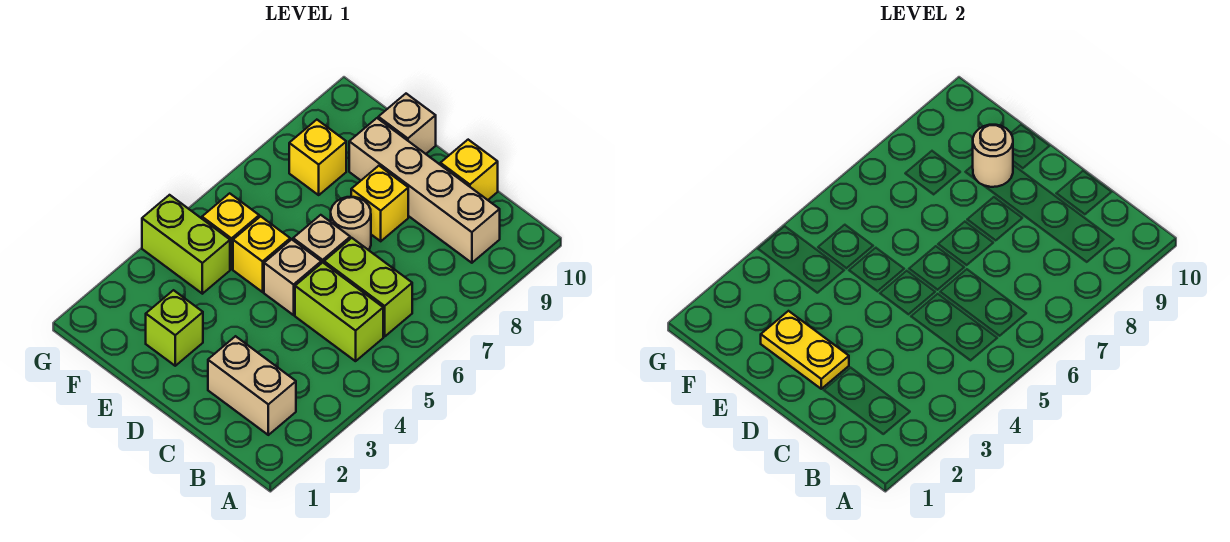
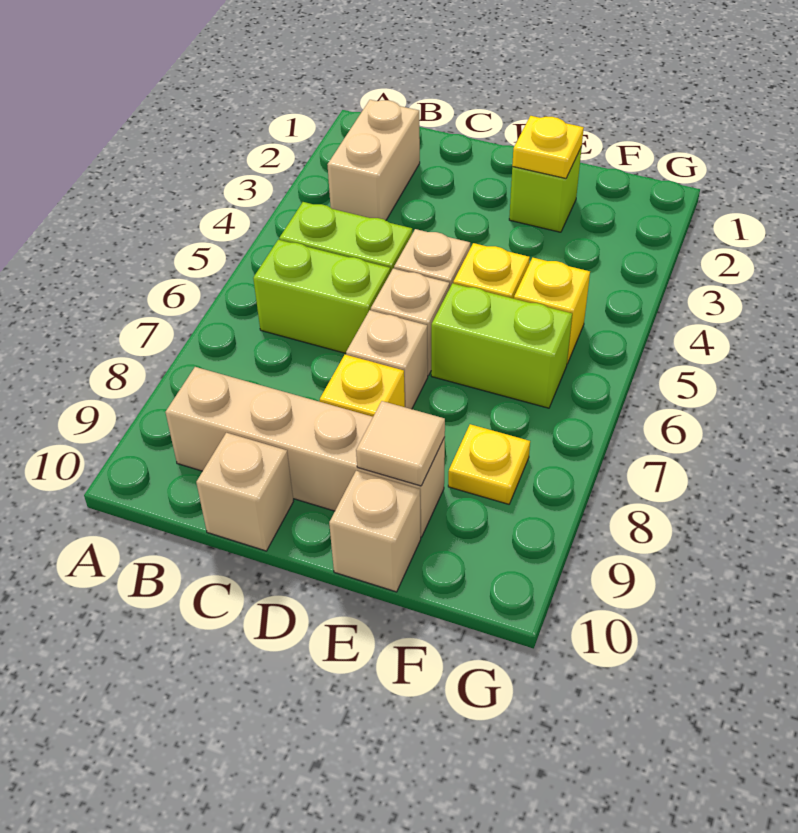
tan brick B2:C2 level 1 -> tan brick B2:B3 level 1
yellow brick C10 level 1 -> tan brick C10 level 1
yellow plate D2:E2 level 2 -> yellow plate E2 level 2
tan round brick D7 level 1 -> tan brick D7 level 1
tan round brick E9 level 2 -> tan tile E9 level 2
lime brick F4:G4 level 1 -> lime brick E6:F6 level 1
yellow brick F8 level 1 -> yellow plate F8 level 1

